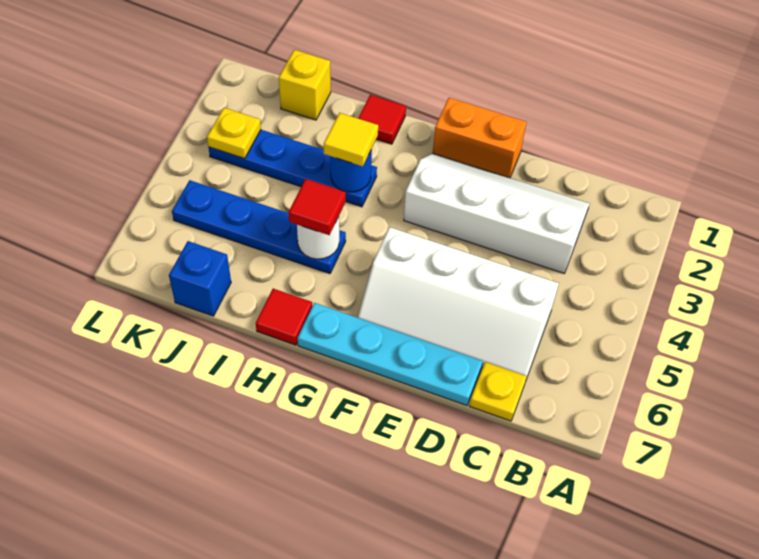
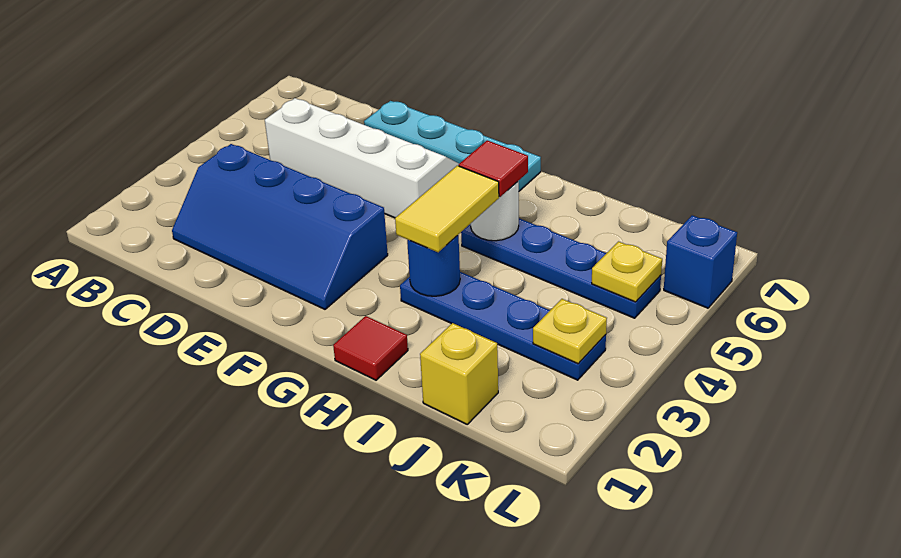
white slope C2:F3 level 1 top 3 -> blue slope C2:F3 level 1 top 3
yellow plate C7 level 1 -> yellow plate K5 level 2
orange brick E1:F1 level 1 -> none
yellow tile H3 level 3 -> yellow tile H3:H4 level 3
red tile H7 level 1 -> none
blue brick J7 level 1 -> blue brick L6 level 1

